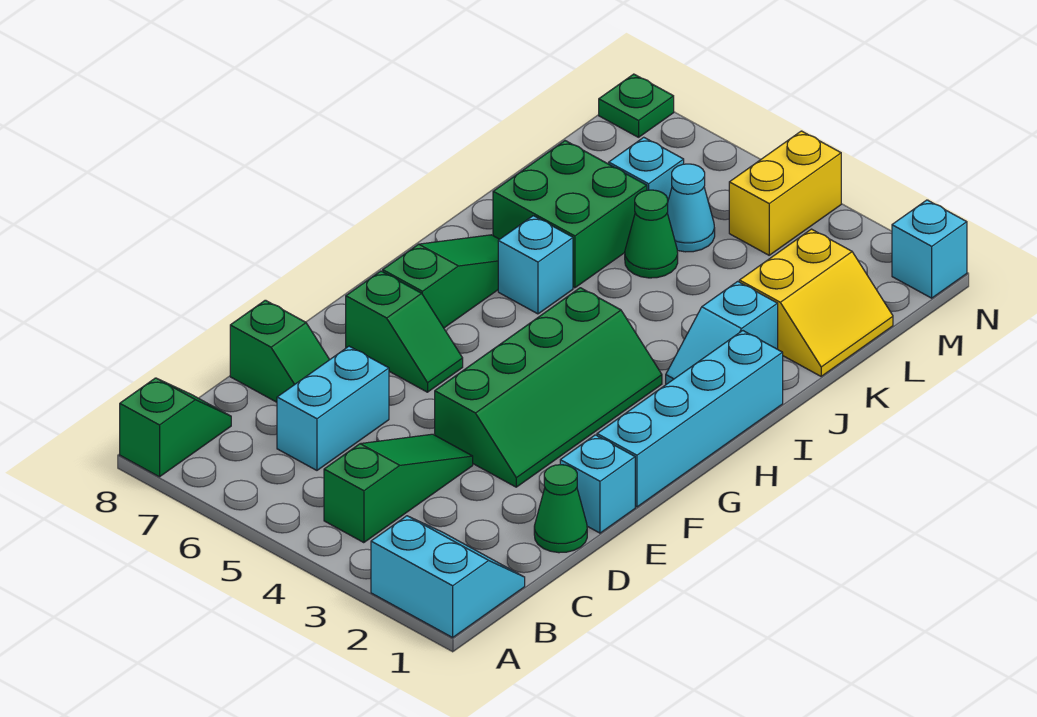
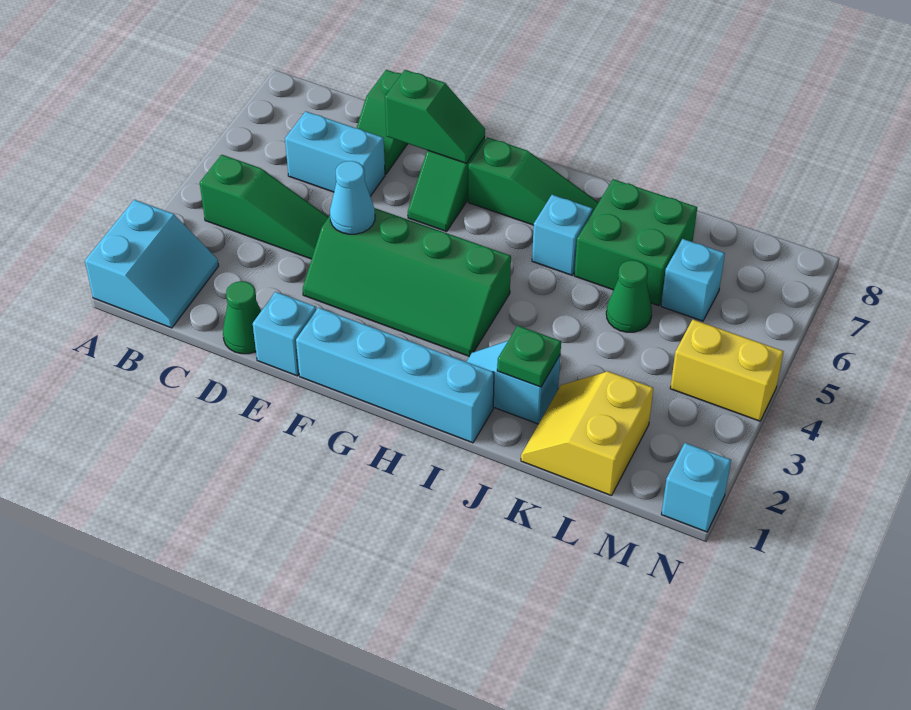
green slope A8:B8 level 1 top A -> green slope E7:F7 level 2 top E
yellow slope K1:L2 level 1 top 2 -> yellow slope K1:L2 level 1 top L
cyan cone L5 level 1 -> cyan cone E4 level 2
green plate N8 level 1 -> green plate J2 level 2

